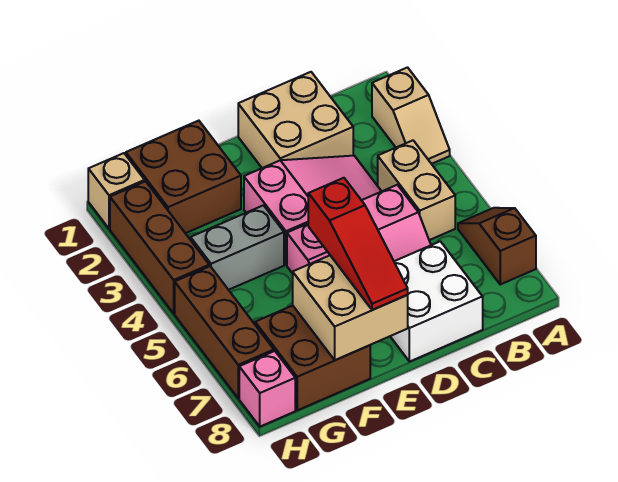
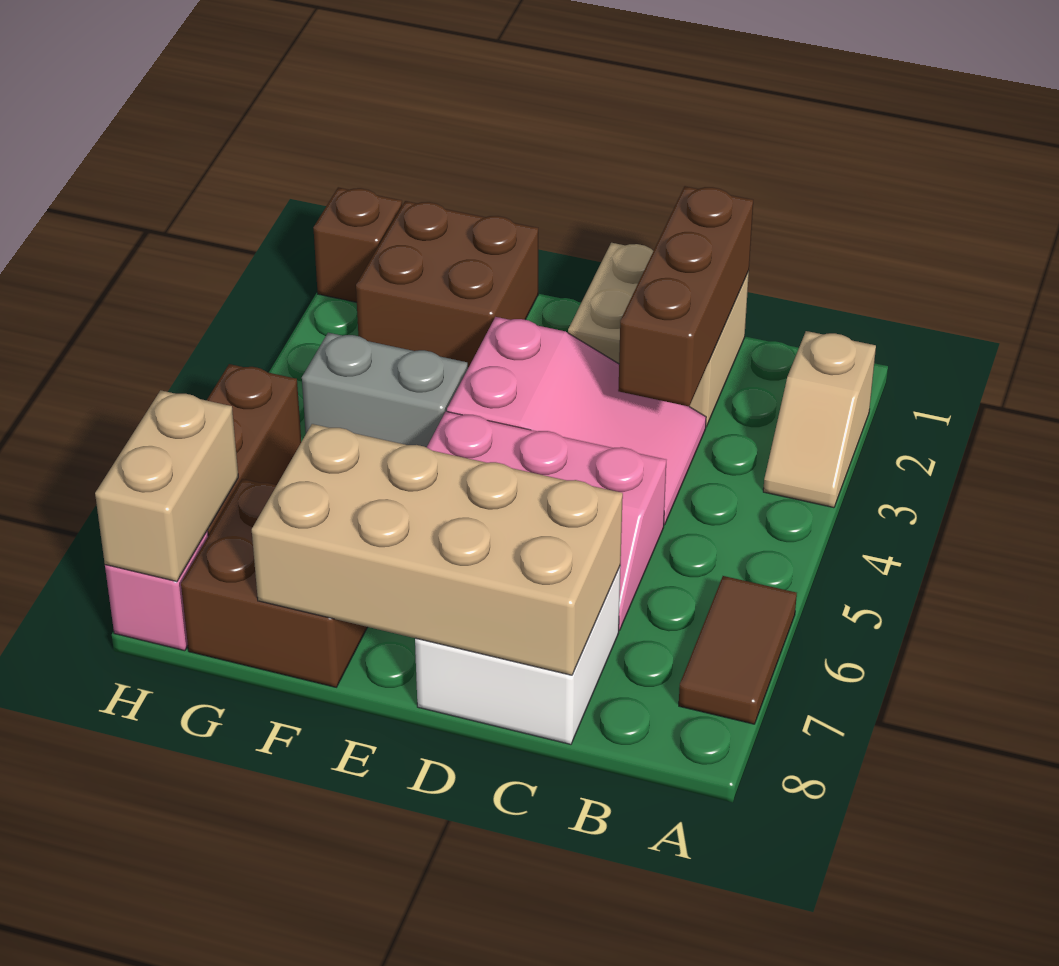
brown slope A6:A7 level 1 top 7 -> brown tile A6:A7 level 1
tan brick B4:B5 level 1 -> tan brick H7:H8 level 2
red slope E6:E8 level 3 top 6 -> none
tan brick E7:F8 level 2 -> tan brick C7:F8 level 2
tan brick H1 level 1 -> brown brick H1 level 1
brown brick H2:H4 level 1 -> brown brick C1:C3 level 2

